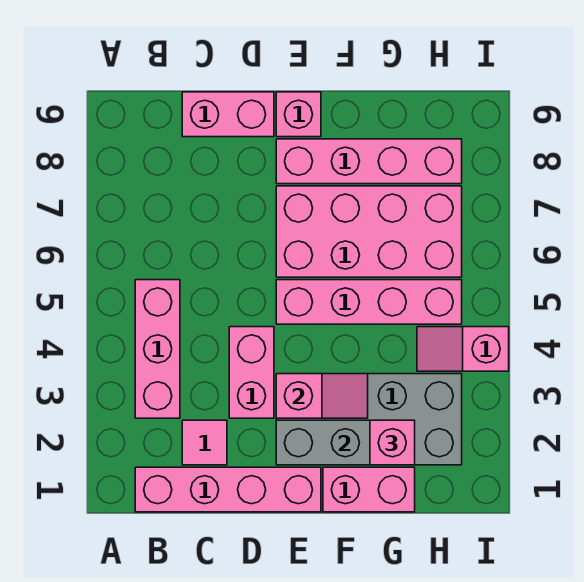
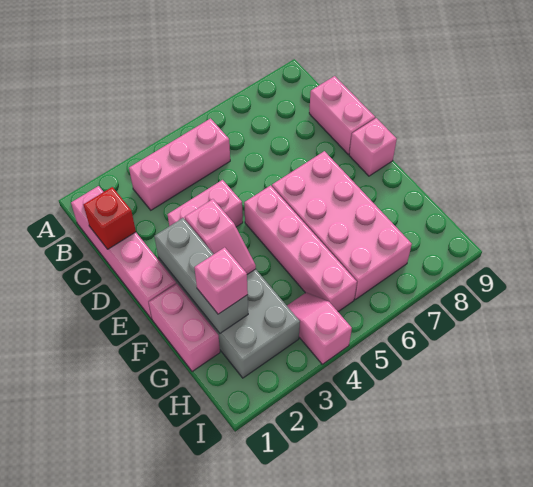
none -> red brick C1 level 2
pink tile C2 level 1 -> none
pink brick E8:H8 level 1 -> none

